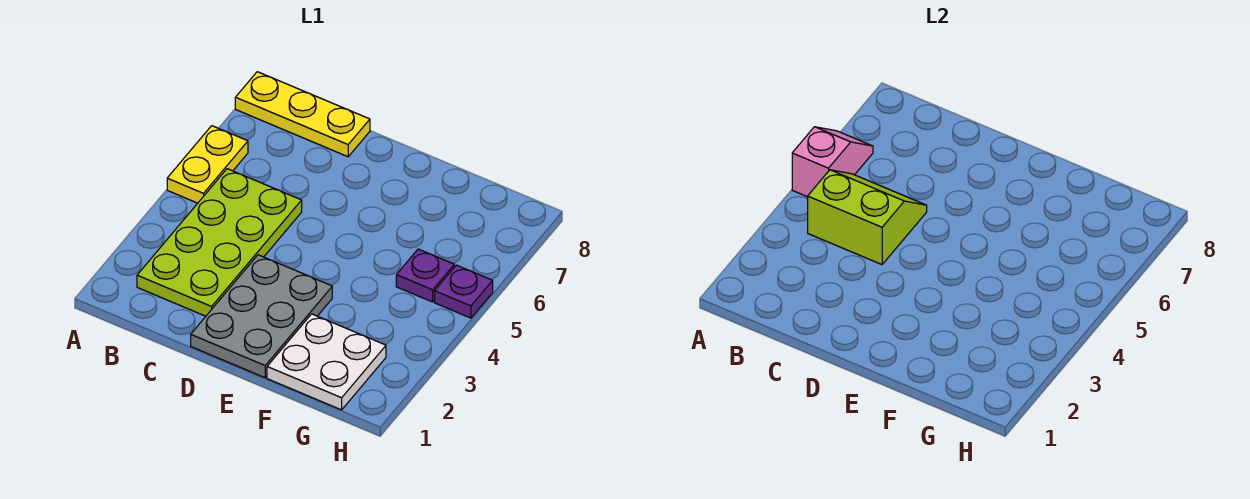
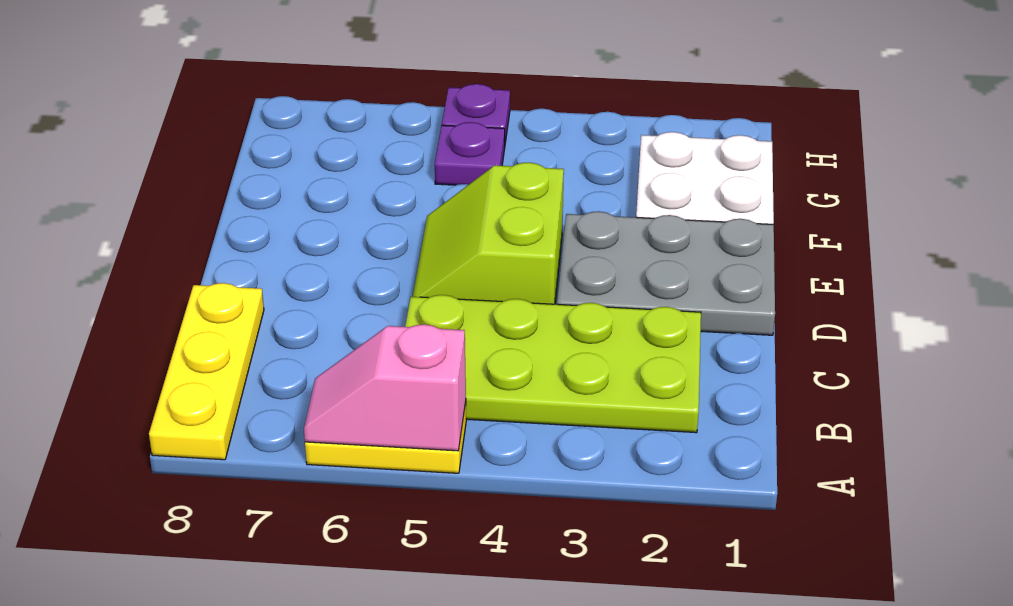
lime slope B4:C5 level 2 top 4 -> lime slope D4:E5 level 1 top 4

